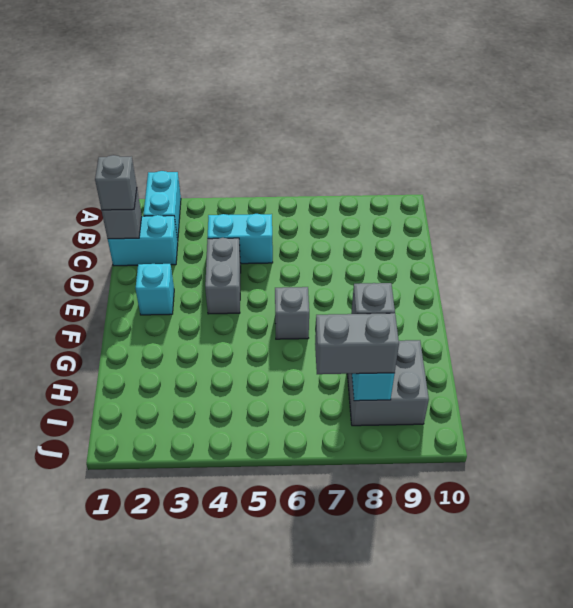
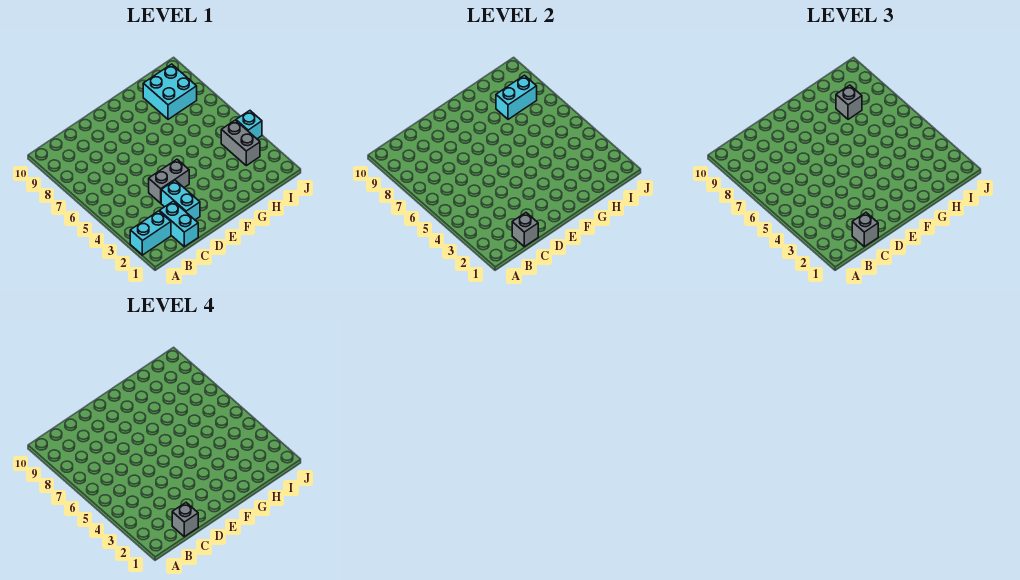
cyan brick C4:C5 level 1 -> cyan brick D2:D3 level 1
cyan brick E2 level 1 -> cyan brick J4 level 1
grey brick F6 level 1 -> grey brick C1 level 4
grey brick H8:I9 level 1 -> cyan brick H8:I9 level 1
grey brick I7:I8 level 3 -> grey brick I3:I4 level 1

